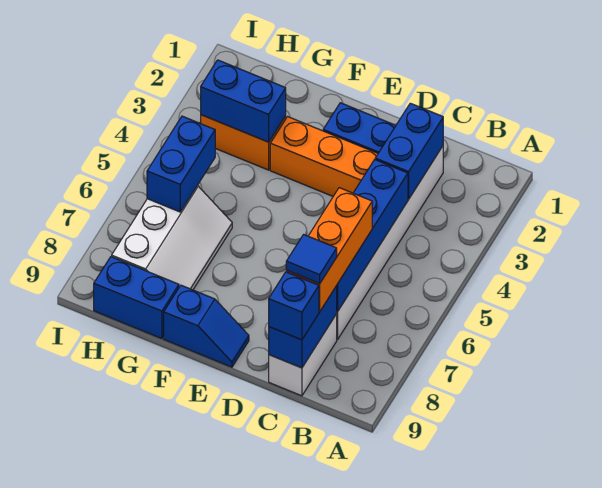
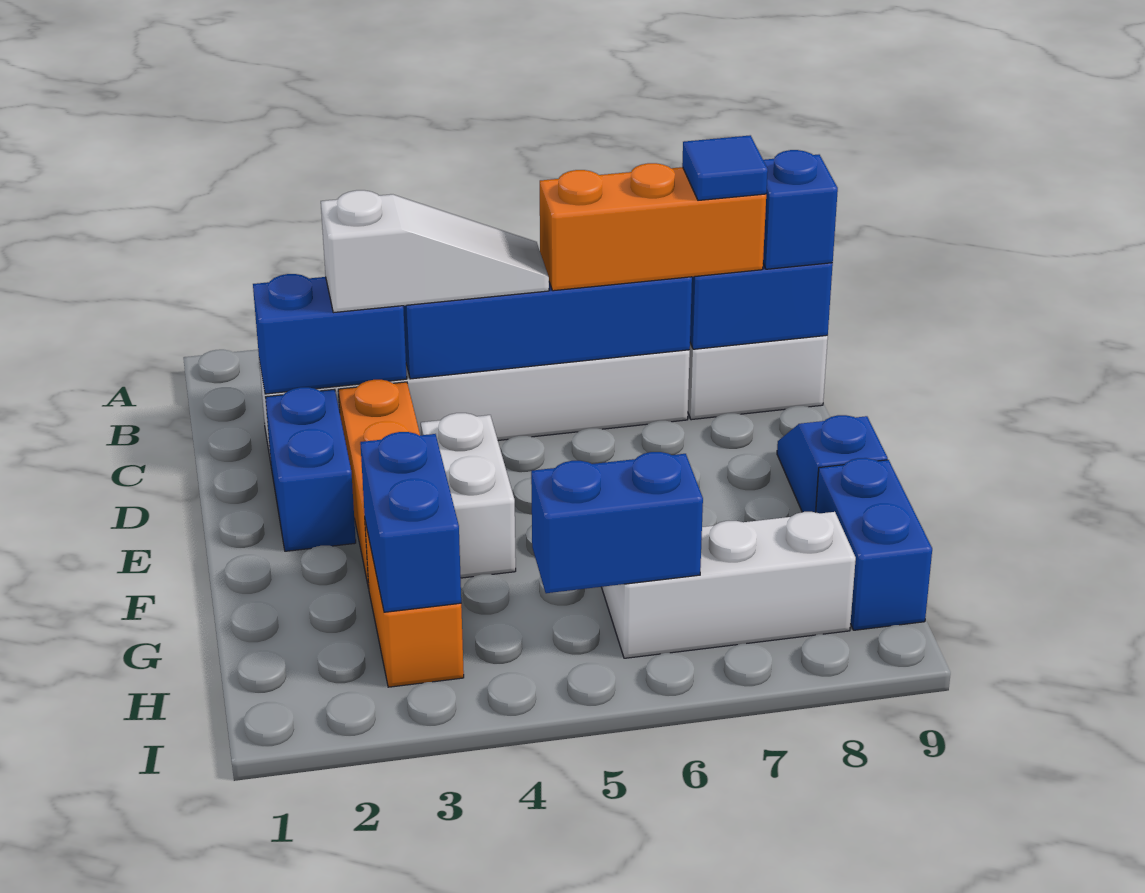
none -> white slope C3:C5 level 3 top 3
none -> white brick E4:F4 level 1

